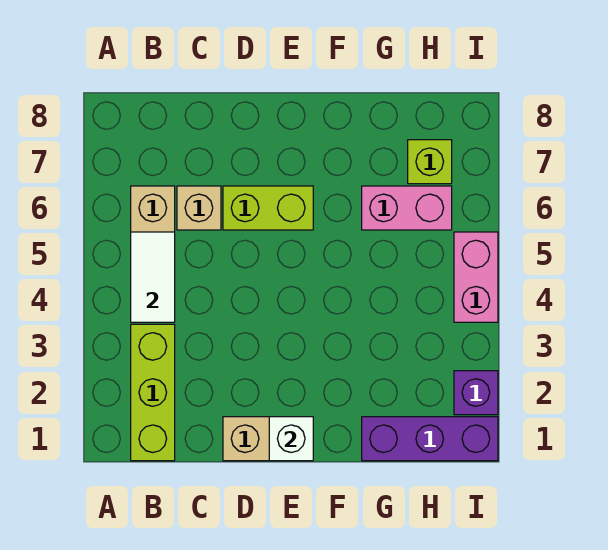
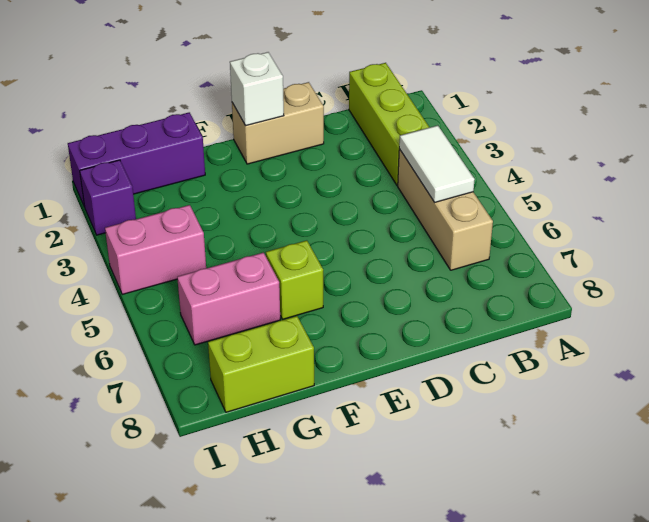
tan brick C6 level 1 -> none
lime brick D6:E6 level 1 -> lime brick G8:H8 level 1
lime brick H7 level 1 -> lime brick F6 level 1
pink brick I4:I5 level 1 -> pink brick H4:I4 level 1

